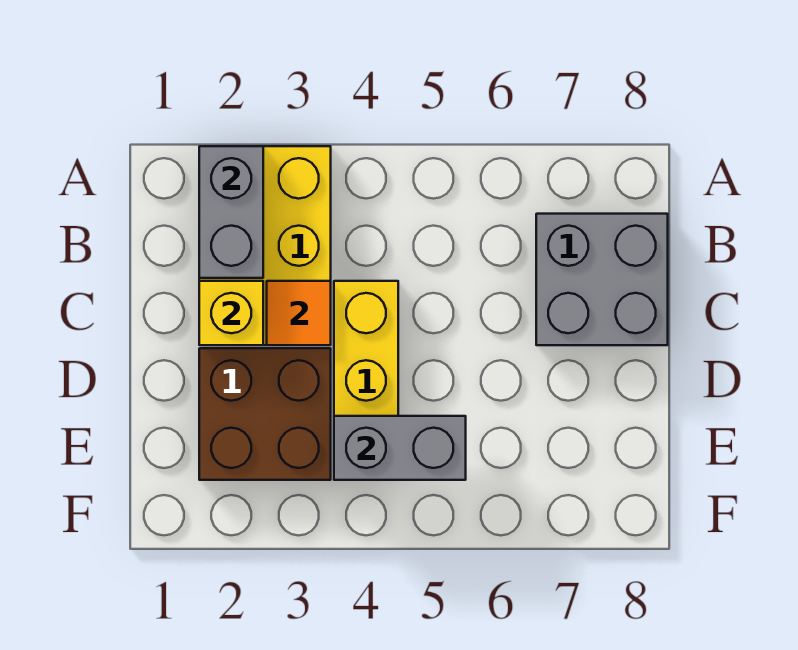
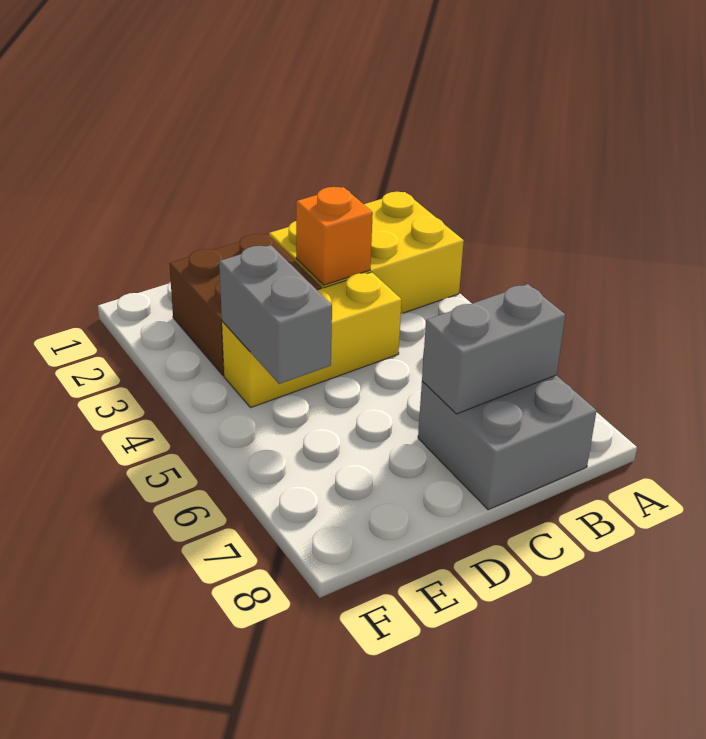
grey brick A2:B2 level 2 -> grey brick B7:C7 level 2
yellow brick C2 level 2 -> none
orange tile C3 level 2 -> orange brick C3 level 2

